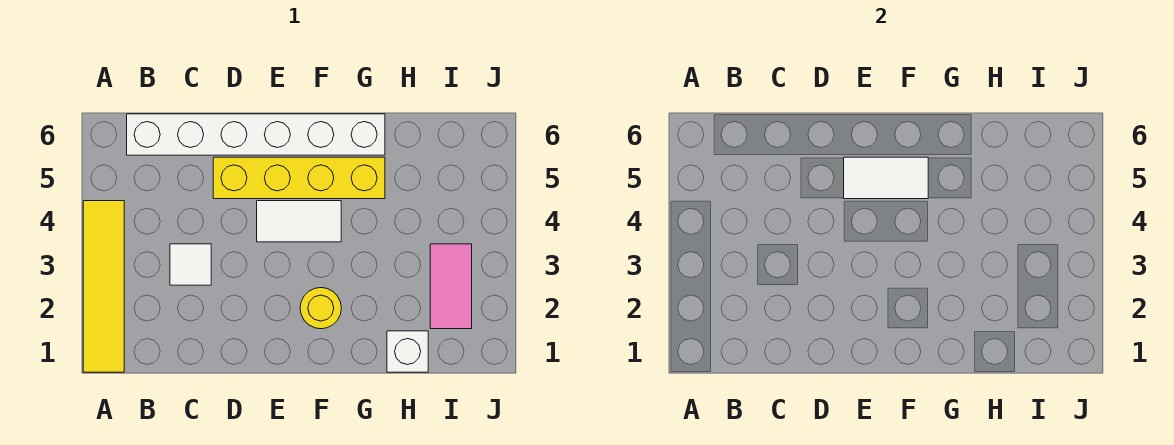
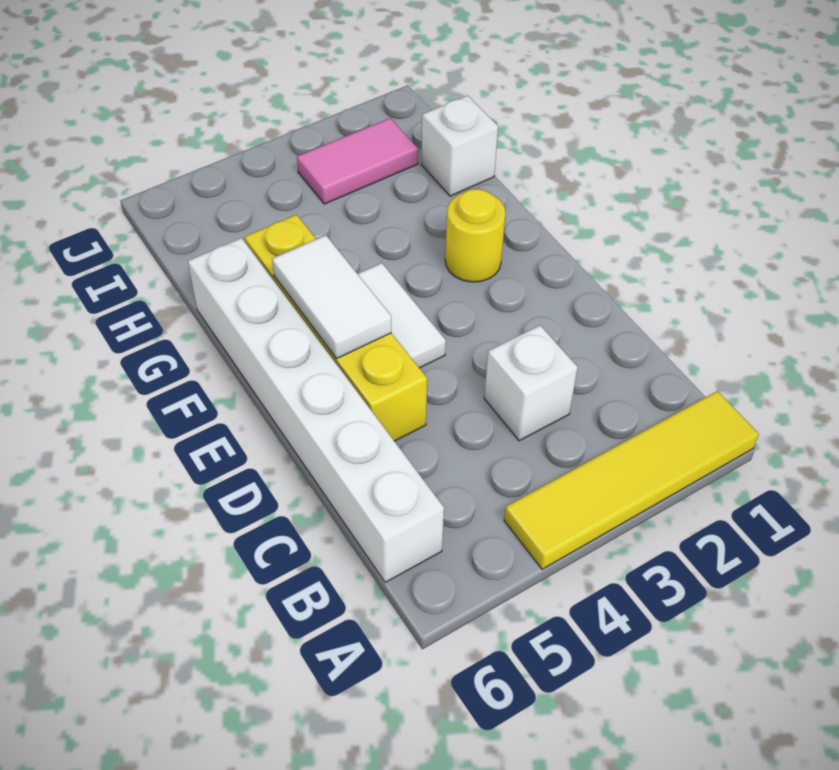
white tile C3 level 1 -> white brick C3 level 1

